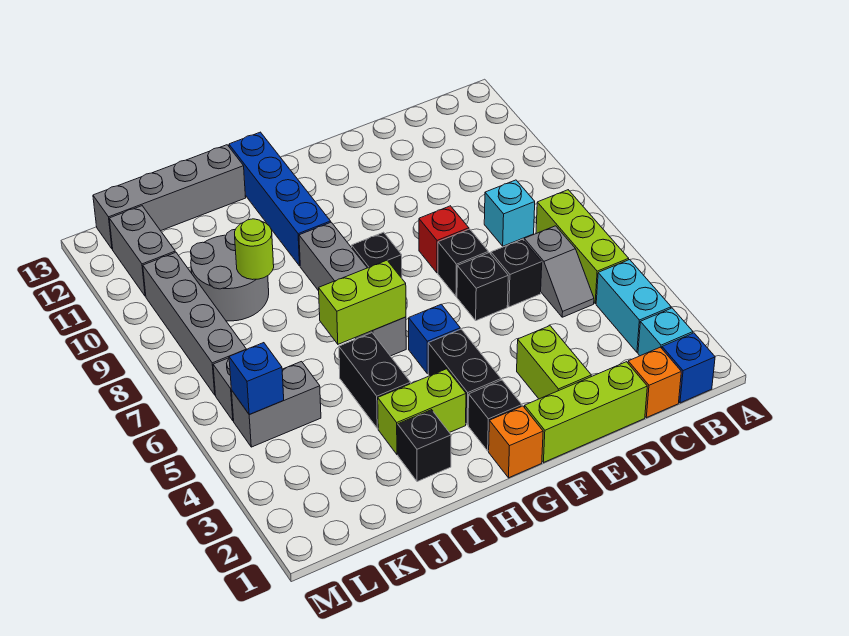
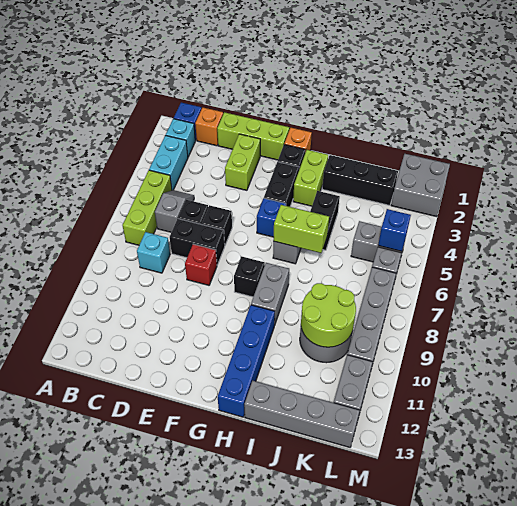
black brick E7 level 1 -> black brick D7:E7 level 1
lime brick H3:I3 level 1 -> lime brick H2:H3 level 1
black brick I2 level 1 -> black brick I2:K2 level 1
lime round brick J9 level 2 -> lime round brick J9:K10 level 2
none -> grey brick L1:M2 level 1

